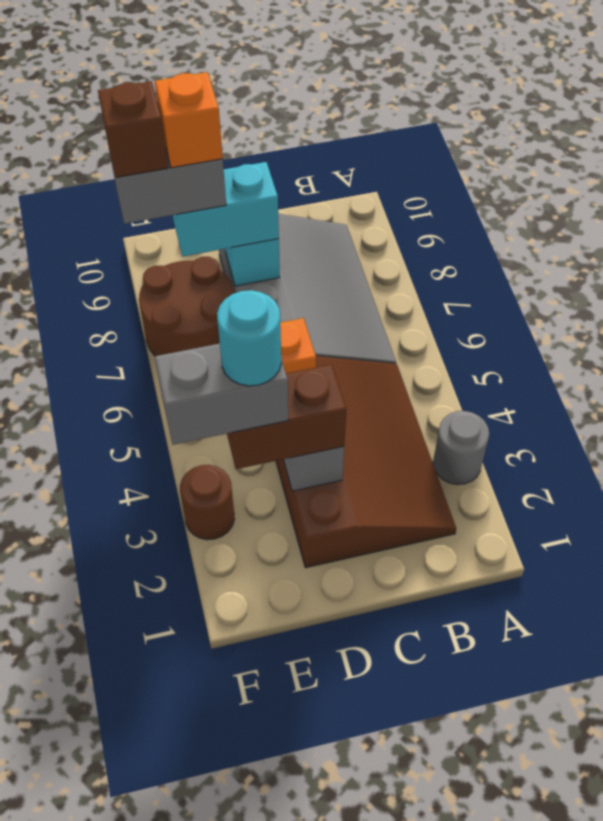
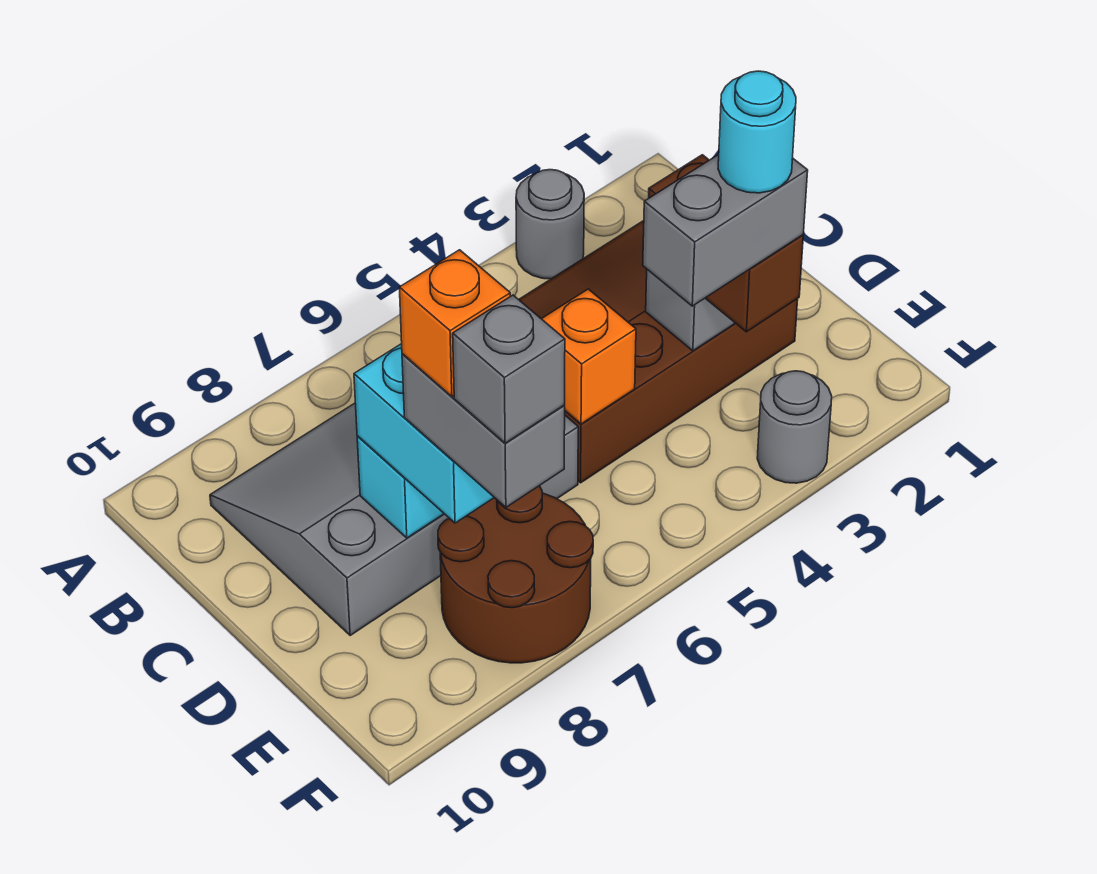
grey brick E3:F3 level 4 -> grey brick E3:E4 level 4
brown round brick F3 level 1 -> grey round brick F3 level 1
brown brick F8 level 5 -> grey brick F8 level 5

